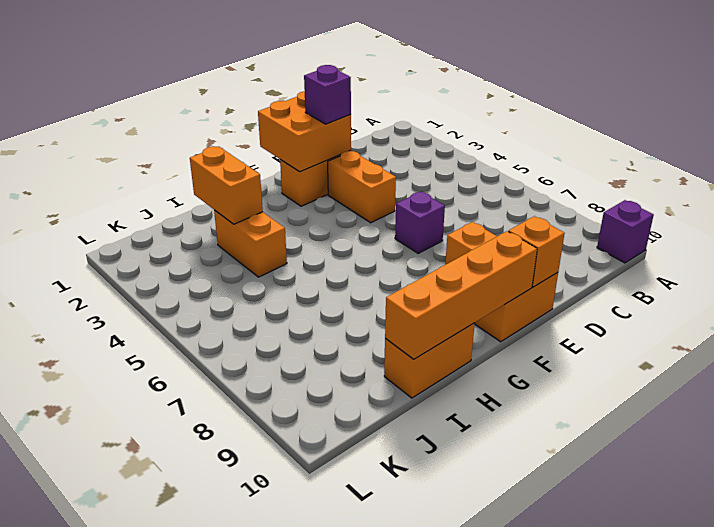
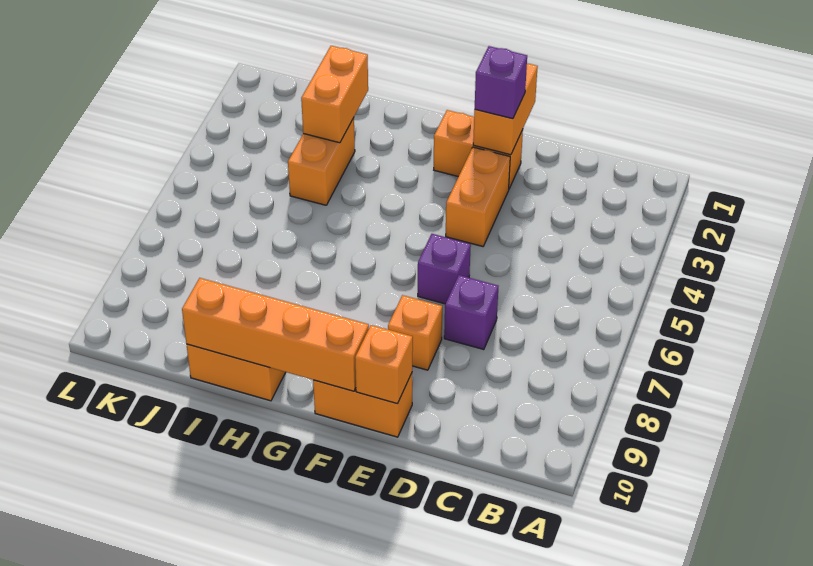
purple brick A10 level 1 -> purple brick D7 level 1
orange brick E1:F2 level 2 -> orange brick E1:E2 level 2

